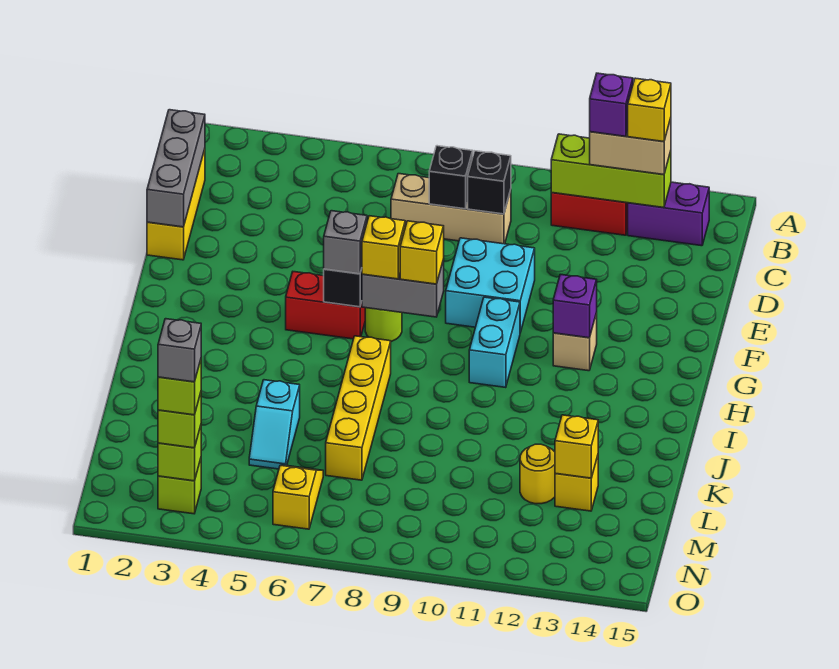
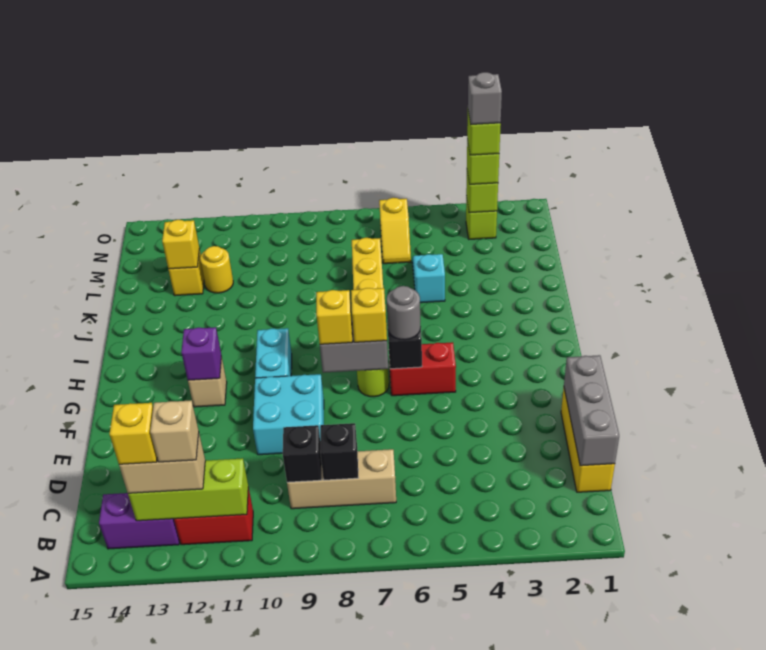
purple brick B12 level 4 -> tan brick B12 level 4
grey brick G6 level 3 -> grey round brick G6 level 3

